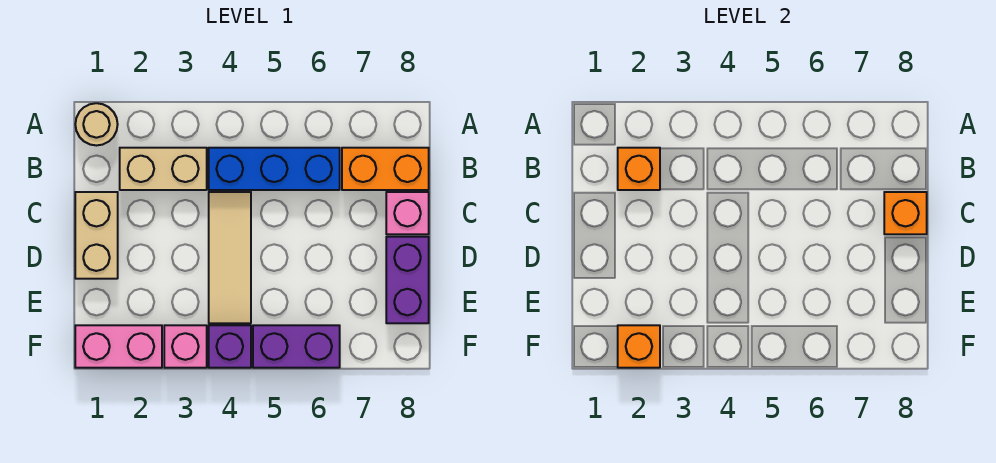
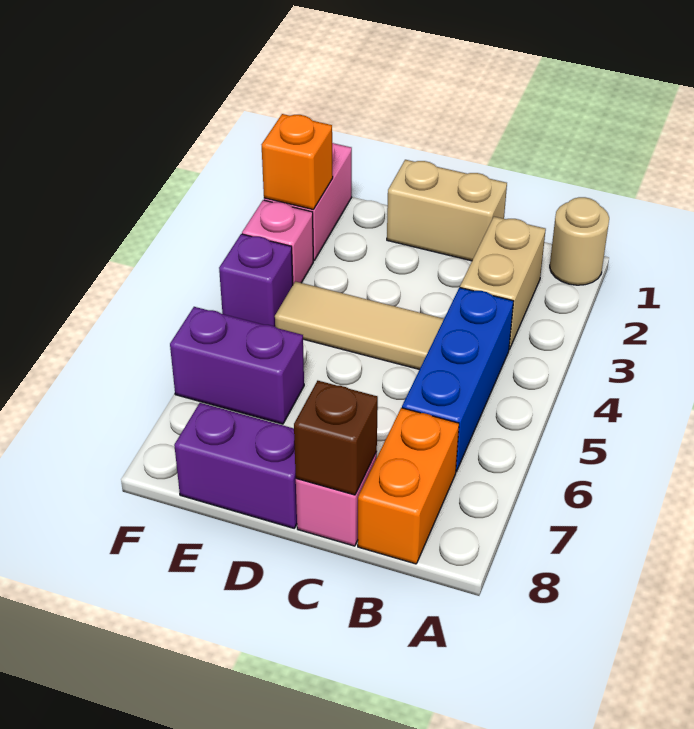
orange brick B2 level 2 -> none
orange brick C8 level 2 -> brown brick C8 level 2
purple brick F5:F6 level 1 -> purple brick E6:F6 level 1

